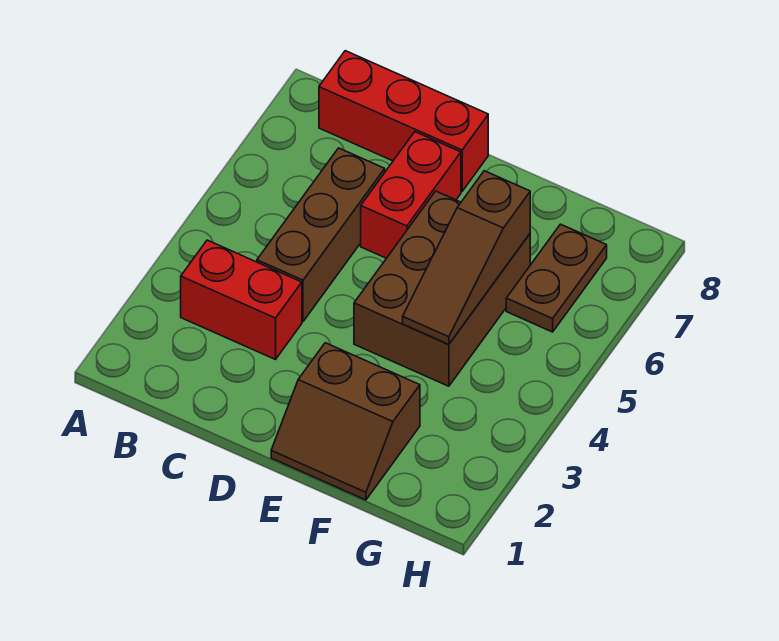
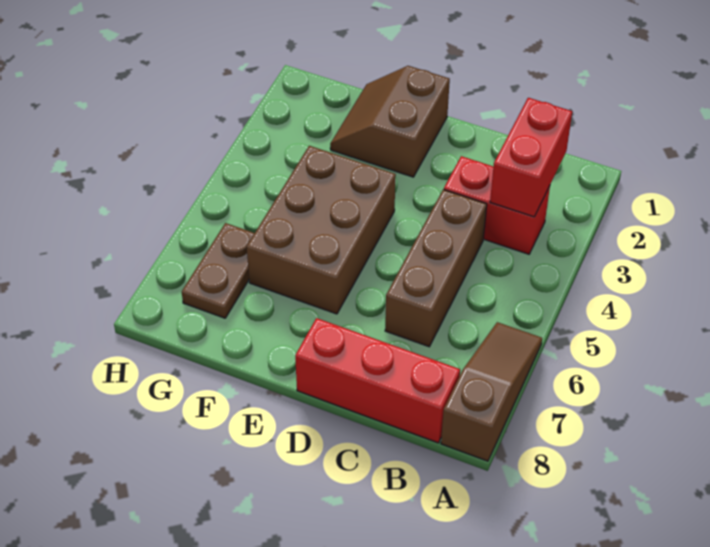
red brick D6:D7 level 1 -> red brick B2:B3 level 2
brown slope E1:F2 level 1 top 2 -> brown slope E1:F2 level 1 top E
brown slope F4:F6 level 2 top 6 -> brown slope A6:A8 level 1 top 8

